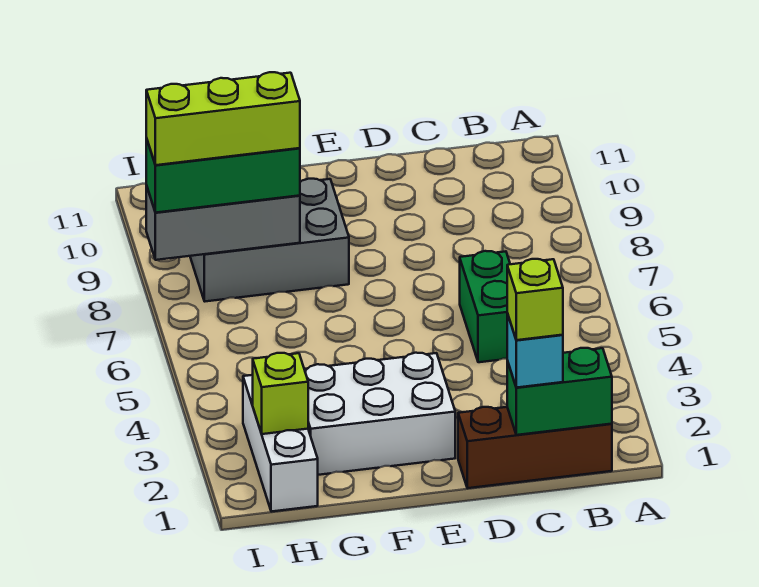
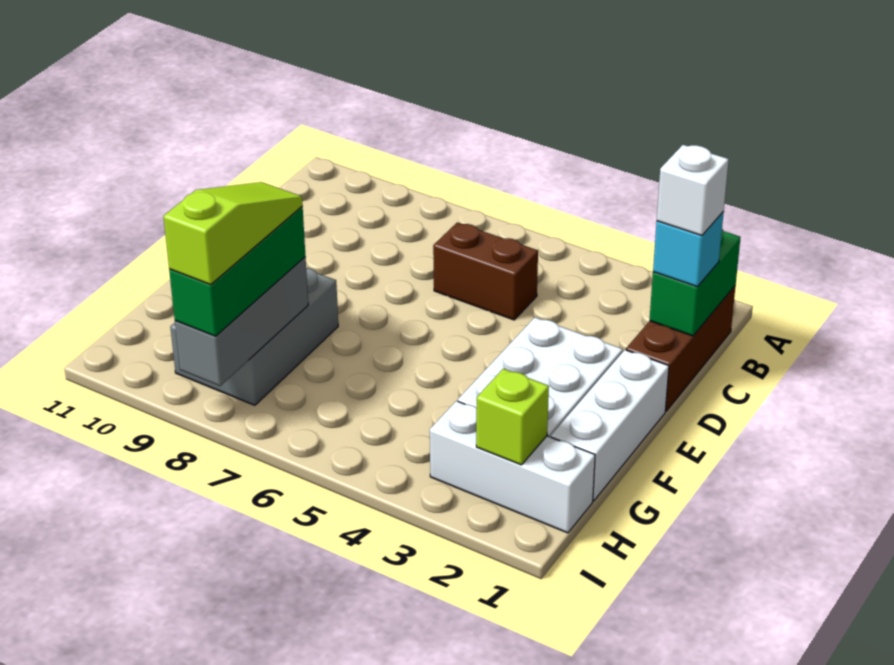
lime brick C1 level 4 -> white brick C1 level 4
green brick C5:C6 level 1 -> brown brick C5:C6 level 1
none -> white brick E1:G1 level 1
lime brick G8:I8 level 4 -> lime slope G8:I8 level 4 top I

